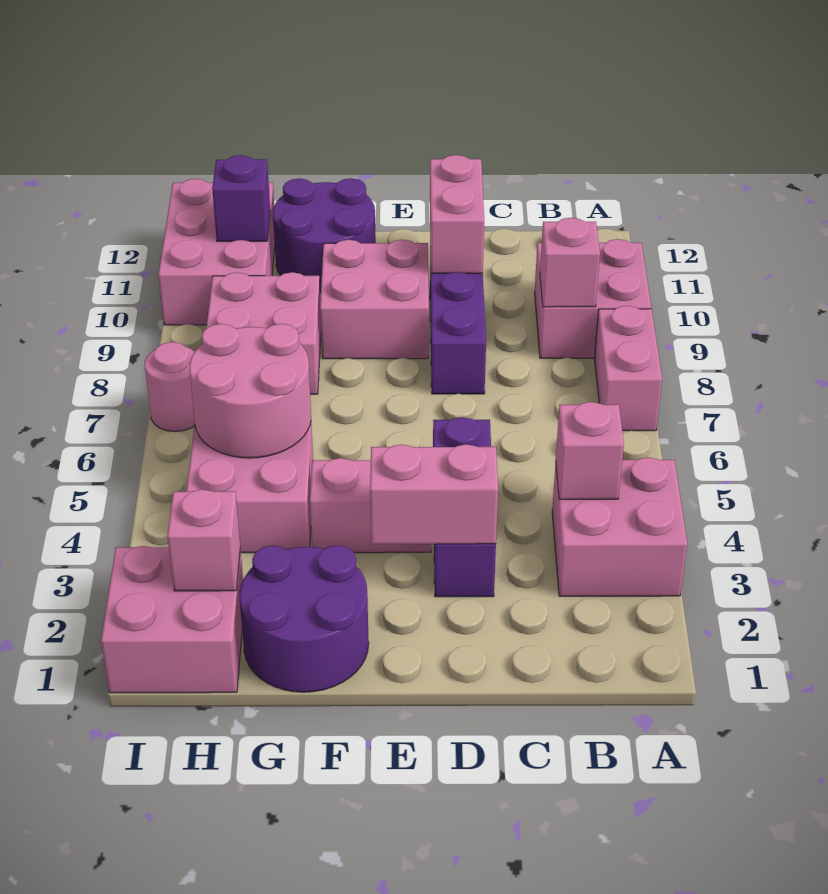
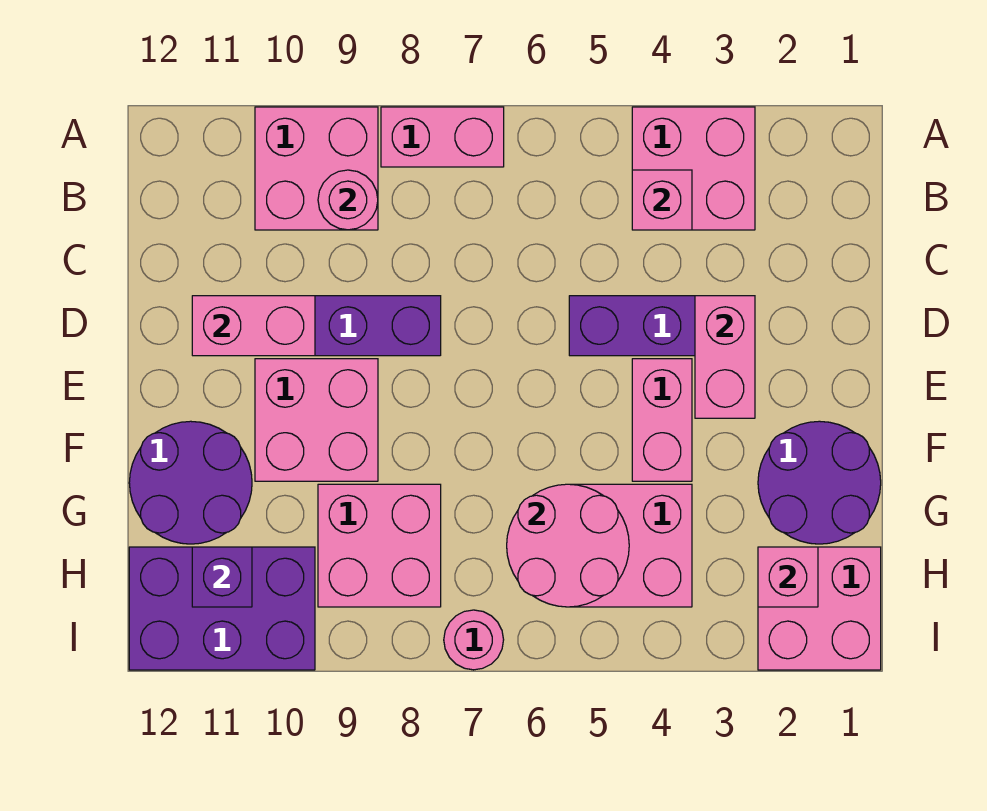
pink brick B9 level 2 -> pink round brick B9 level 2
pink brick H10:I12 level 1 -> purple brick H10:I12 level 1

